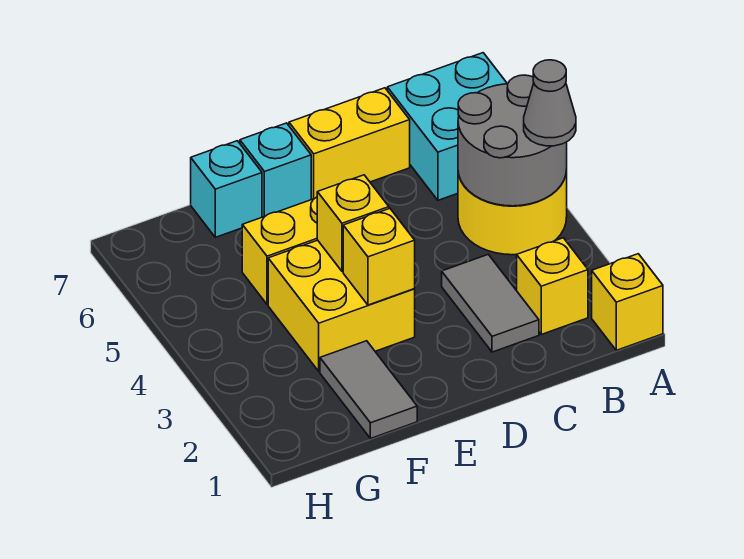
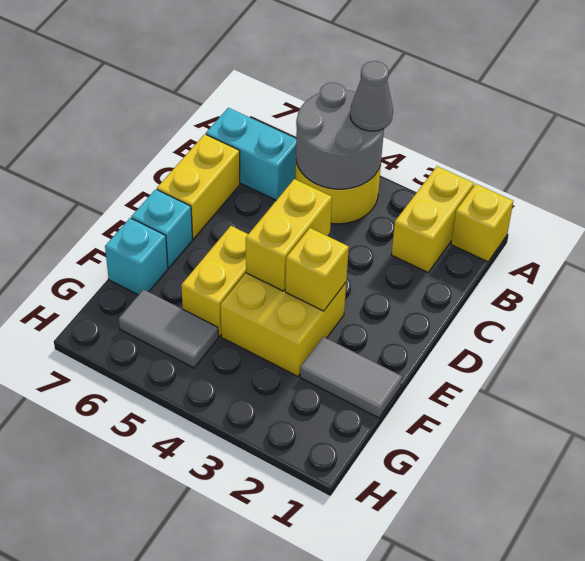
cyan brick A6:B7 level 1 -> cyan brick B6:B7 level 1
yellow brick B2 level 1 -> yellow brick A2:B2 level 1
grey tile C2:C3 level 1 -> grey tile G5:G6 level 1
yellow brick E4 level 2 -> yellow brick D4:E4 level 2

